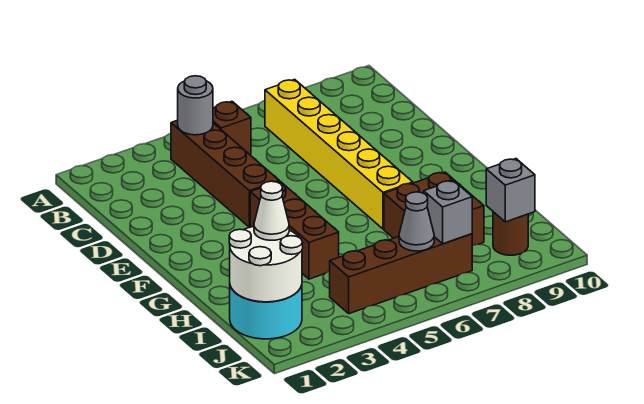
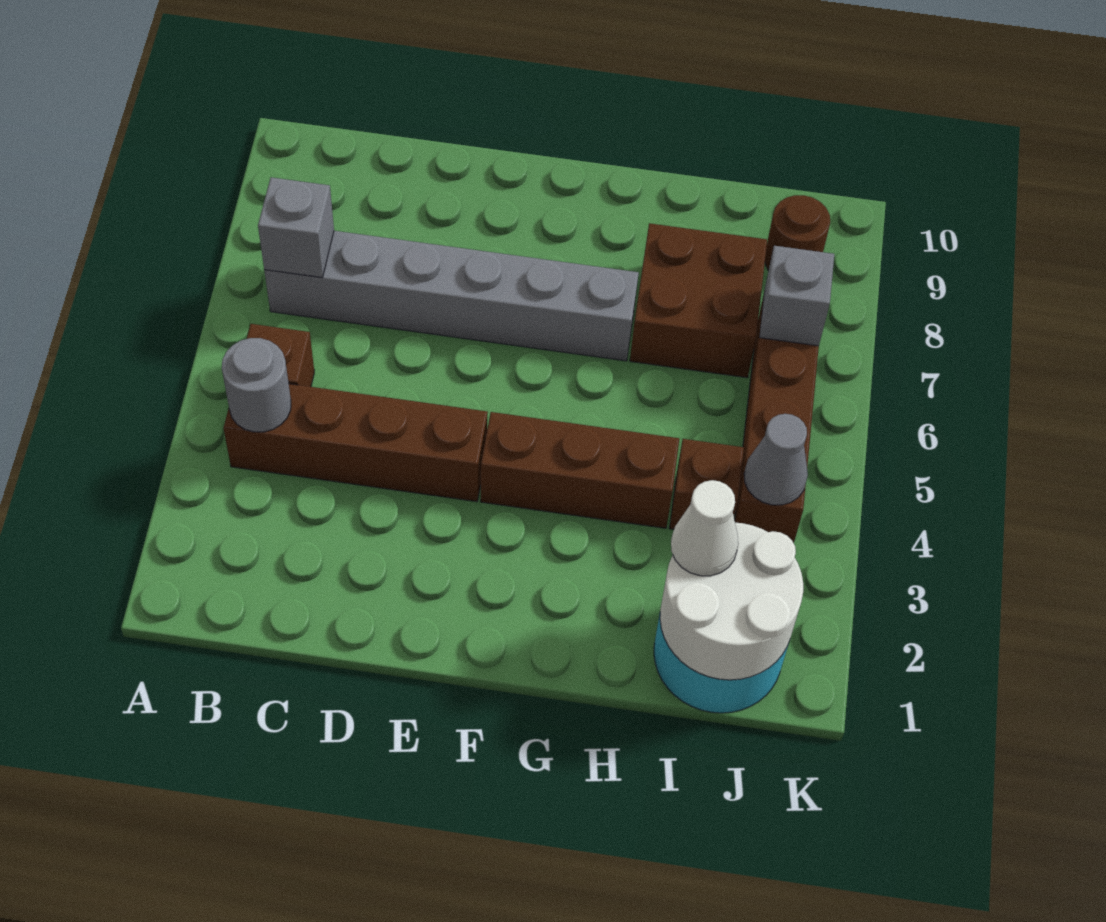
yellow brick B7:G7 level 1 -> grey brick B7:G7 level 1
none -> brown brick I4 level 1
grey cone J6 level 2 -> grey cone J4 level 2
grey brick J9 level 2 -> grey brick B7 level 2

